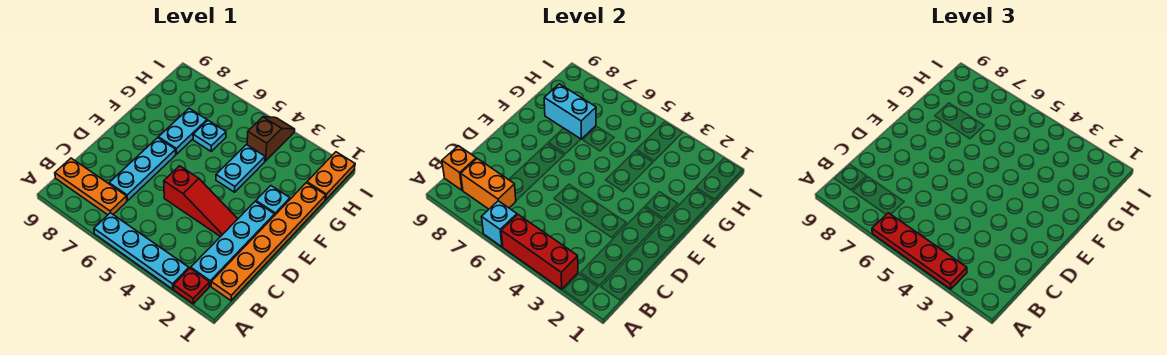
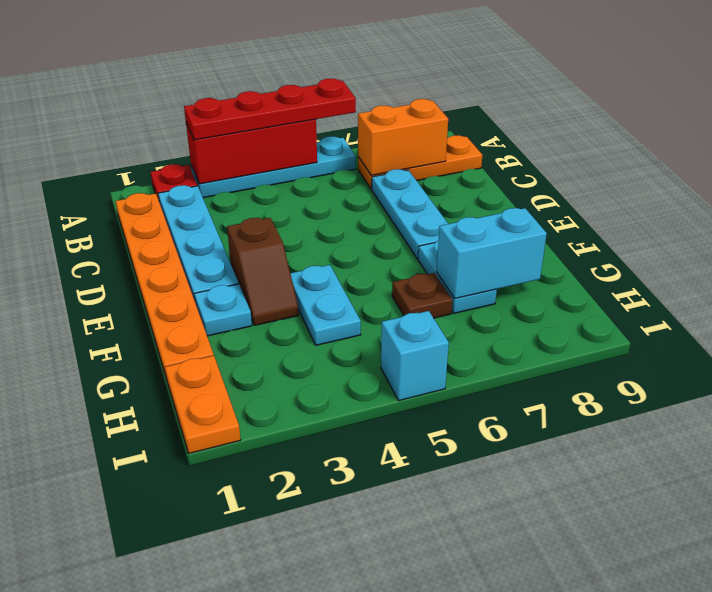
cyan brick A6 level 2 -> cyan brick I5 level 1
orange brick B9 level 2 -> none
red slope D3:D5 level 1 top 5 -> none
cyan plate G6 level 1 -> brown plate G6 level 1
brown slope H4:I4 level 1 top H -> brown slope E3:F3 level 1 top E

